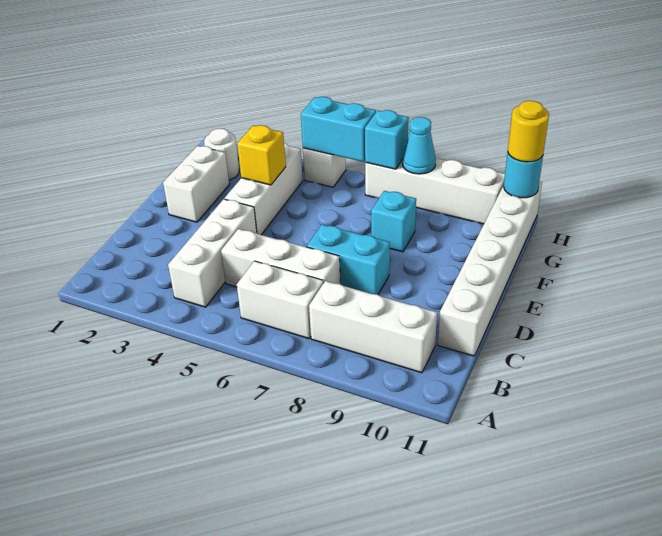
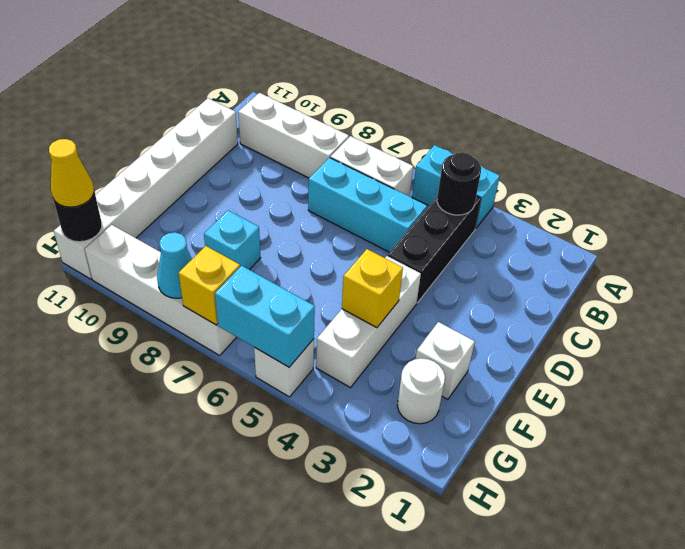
white brick B4:D4 level 1 -> black brick B4:D4 level 1
none -> black round brick B4 level 2
white brick C5:C7 level 1 -> cyan brick C5:C7 level 1
cyan brick D7:D8 level 1 -> cyan brick A4:A5 level 1
white brick E2:F2 level 1 -> white brick F2 level 1
cyan brick H7 level 2 -> yellow brick H7 level 2
cyan round brick H11 level 2 -> black round brick H11 level 2
yellow round brick H11 level 3 -> yellow cone H11 level 3

